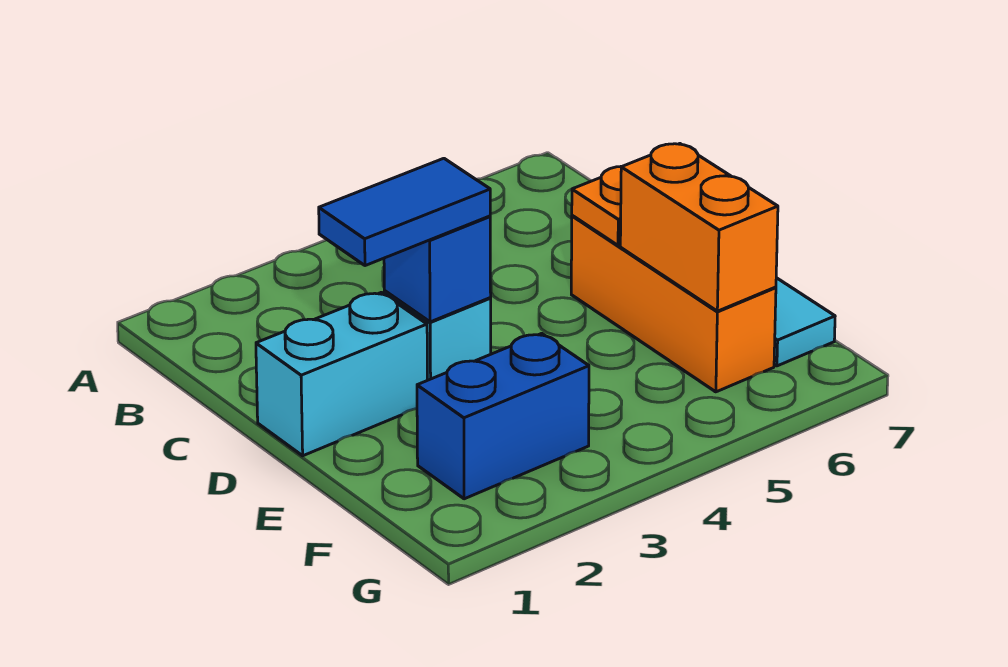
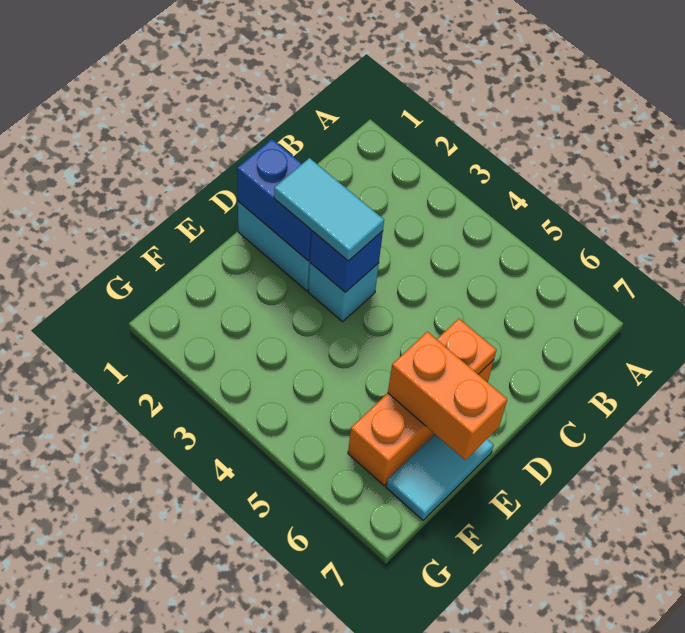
blue tile D2:D3 level 3 -> cyan tile D2:D3 level 3
orange brick E6:F6 level 2 -> orange brick E6:E7 level 2
blue brick F2:F3 level 1 -> blue brick D1:D2 level 2

